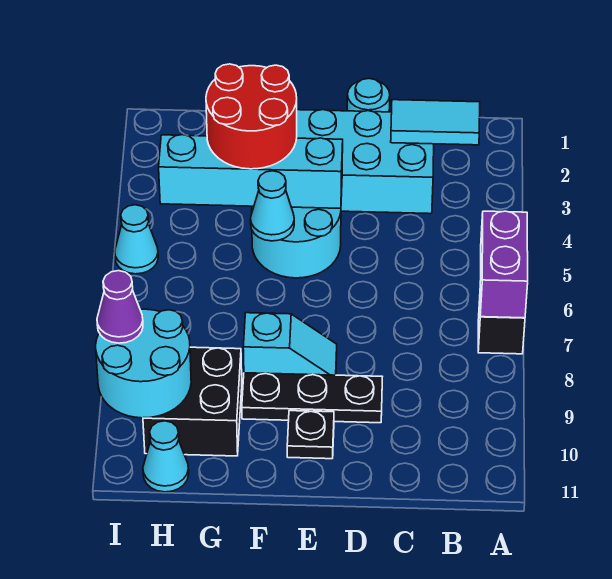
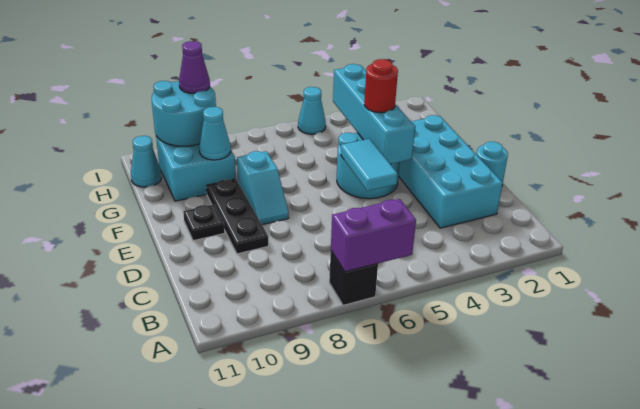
cyan tile B2:C2 level 2 -> cyan tile D5:E5 level 2
red round brick F3:G4 level 3 -> red round brick F4 level 3
cyan cone F5 level 2 -> cyan cone G9 level 2
black brick G9:H10 level 1 -> cyan brick G9:H10 level 1

